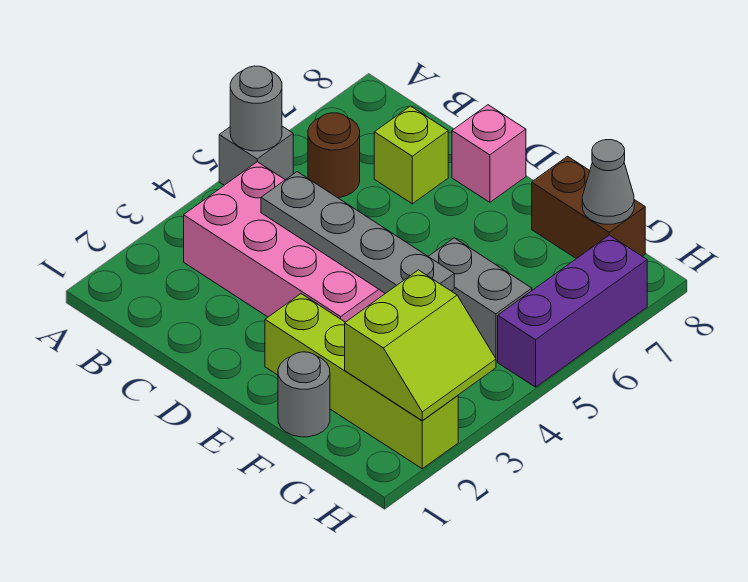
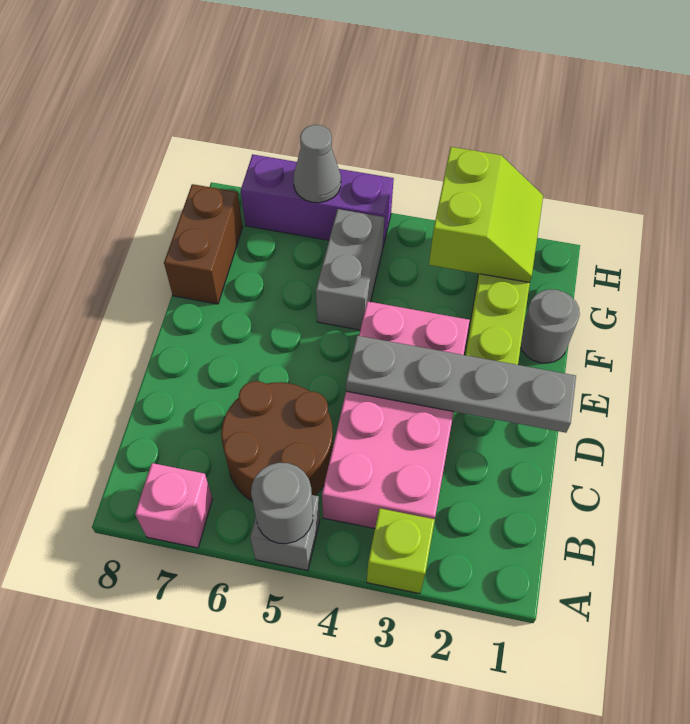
brown round brick B6 level 1 -> brown round brick B5:C6 level 1
grey plate C4:F4 level 2 -> grey plate D1:D4 level 2
lime brick C7 level 1 -> lime brick A3 level 1
pink brick D8 level 1 -> pink brick A7 level 1
lime slope G2:H3 level 2 top G -> lime slope G2:H3 level 2 top 3
grey cone G8 level 2 -> grey cone H6 level 2

